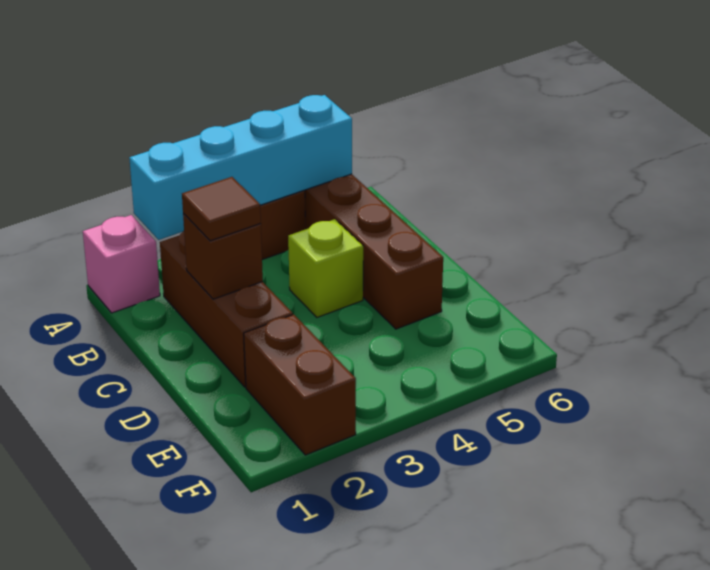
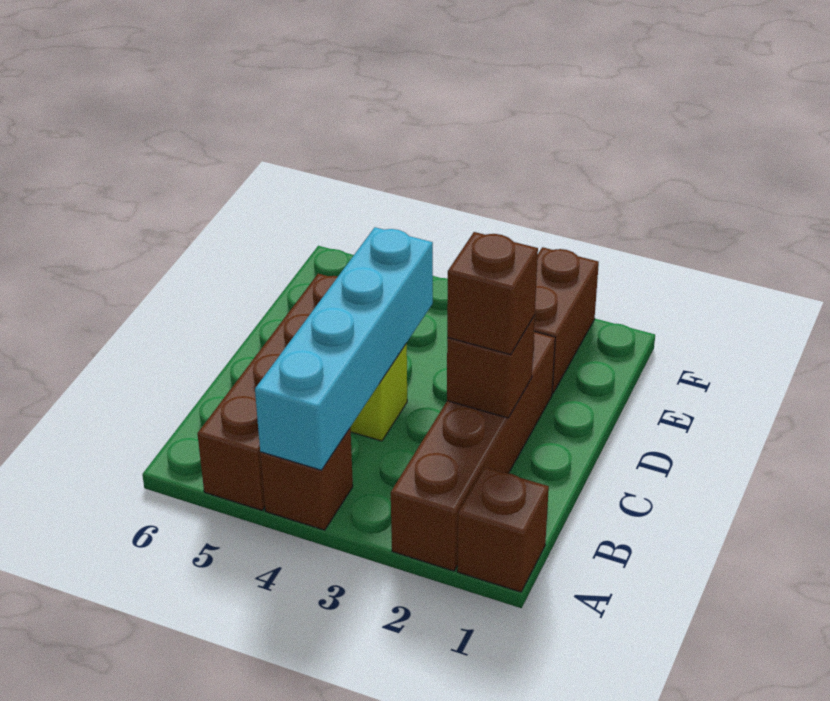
pink brick A1 level 1 -> brown brick A1 level 1
cyan brick A2:A5 level 2 -> cyan brick A4:D4 level 2
brown brick B2:D2 level 1 -> brown brick A2:D2 level 1
brown tile C2 level 3 -> brown brick C2 level 3

